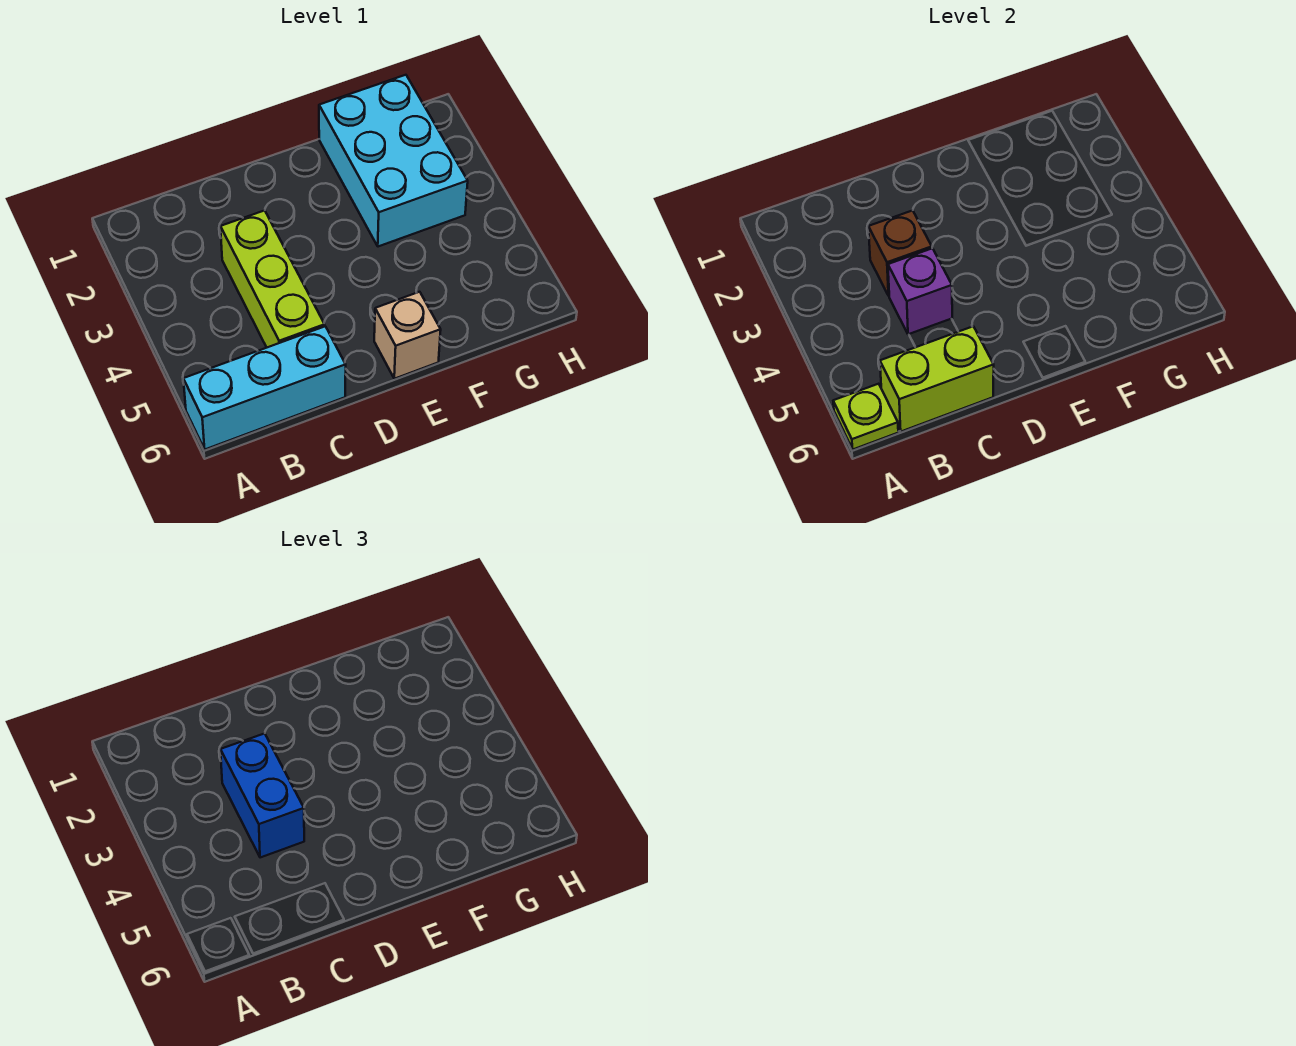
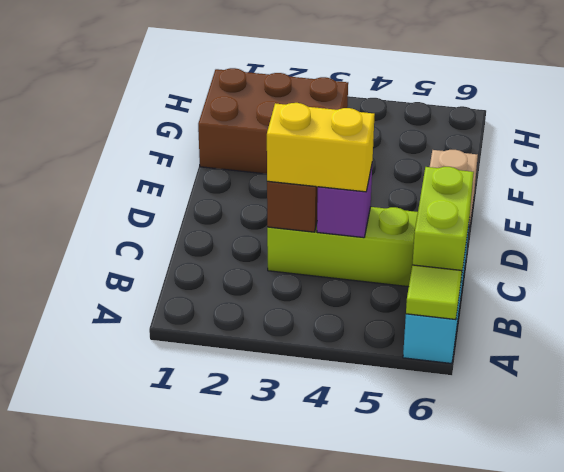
lime plate A6 level 2 -> lime tile A6 level 2
blue brick C3:C4 level 3 -> yellow brick C3:C4 level 3
cyan brick F1:G3 level 1 -> brown brick F1:G3 level 1

